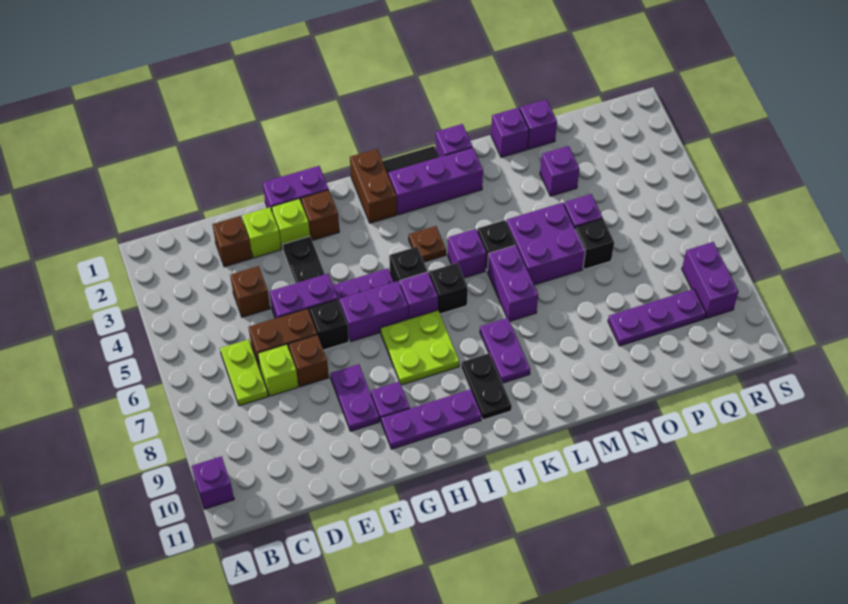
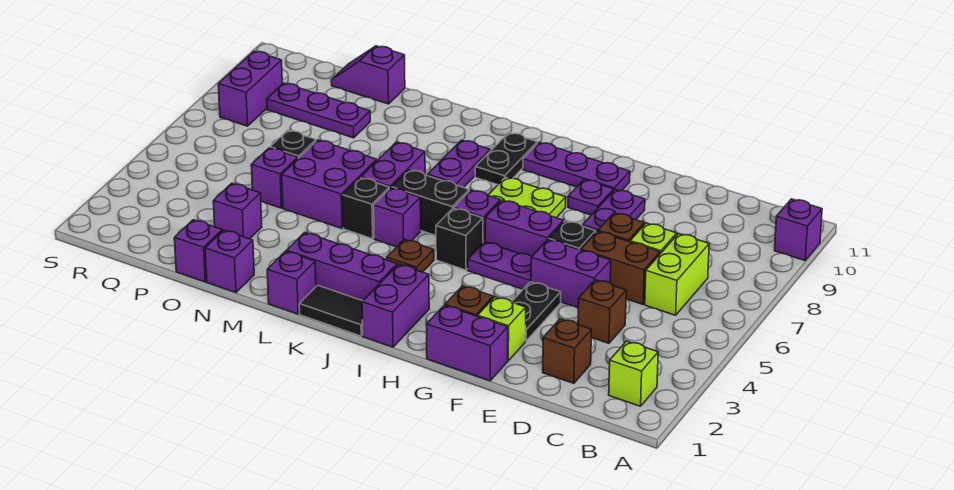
lime plate C6:C7 level 1 -> lime brick C6:C7 level 1
lime brick E2 level 1 -> lime brick B2 level 1
brown brick I1:I2 level 1 -> purple brick I1:I2 level 1
black brick J6 level 1 -> black brick J6:K6 level 1
none -> purple slope O11:P11 level 1 top O

